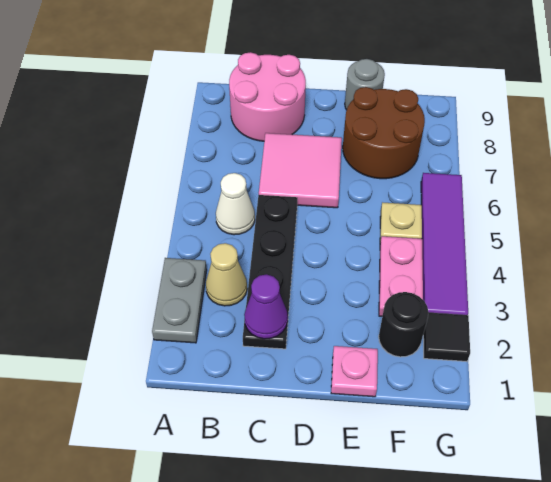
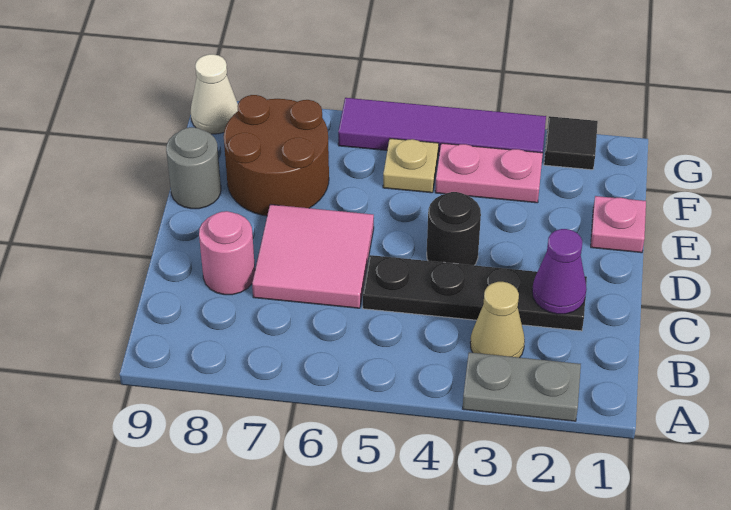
white cone B5 level 1 -> white cone G9 level 1
pink round brick B8:C9 level 1 -> pink round brick C8 level 1
black round brick F2 level 1 -> black round brick D4 level 1

